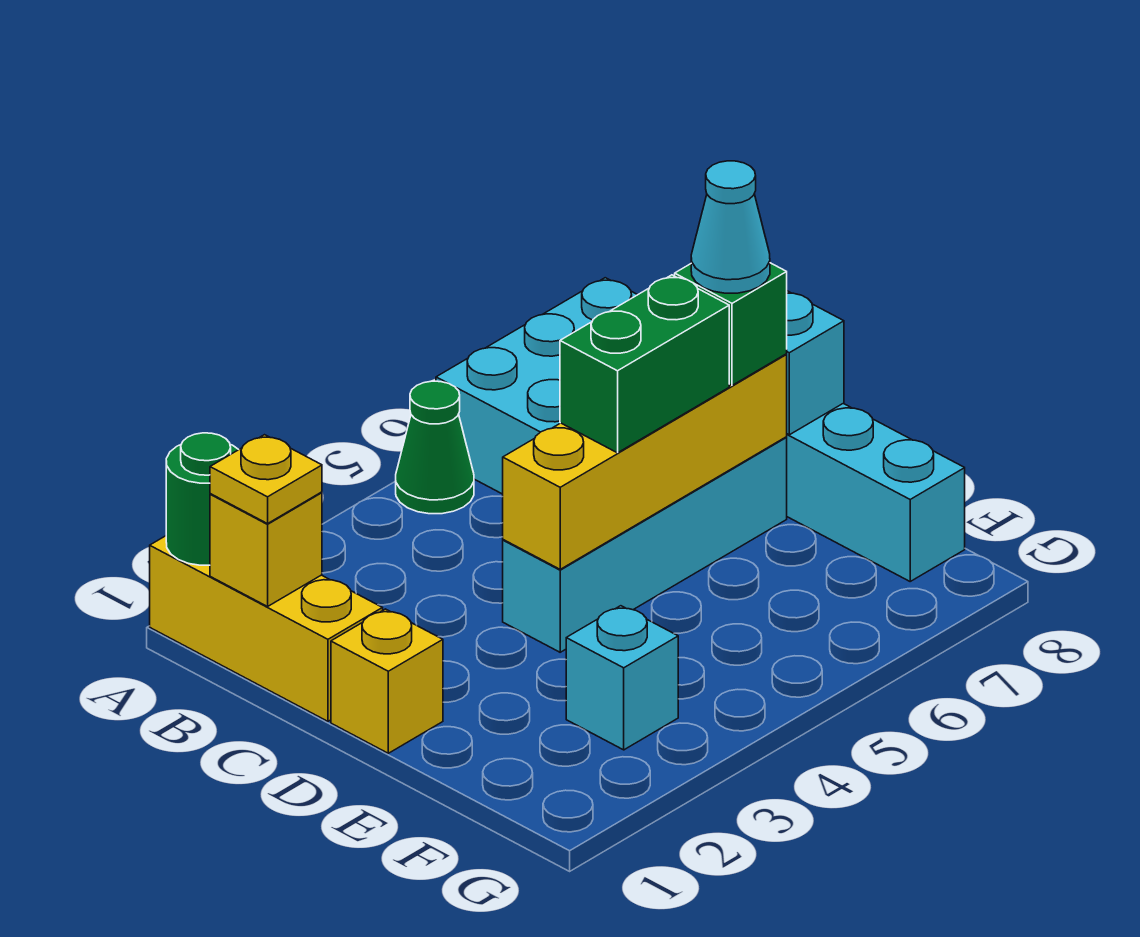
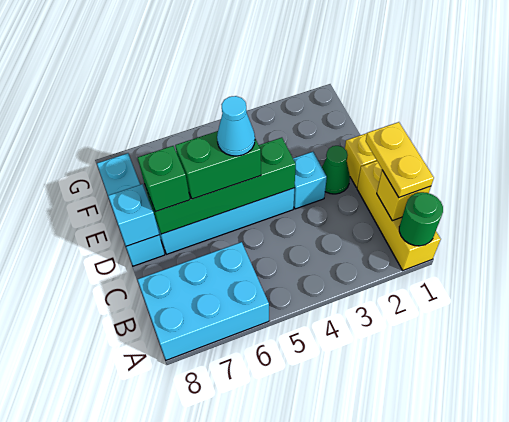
green cone A5 level 1 -> green cone D2 level 1
yellow plate B1 level 3 -> yellow plate B1:C1 level 3
yellow brick D4:D7 level 2 -> green brick D4:D7 level 2
cyan cone D7 level 4 -> cyan cone D5 level 4
cyan brick F3 level 1 -> cyan brick D3 level 1

